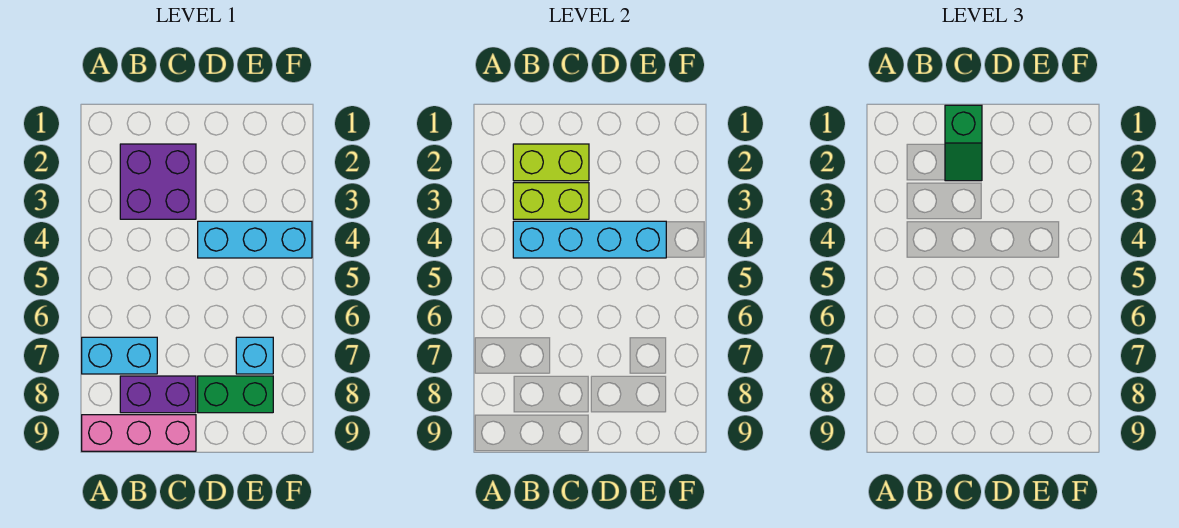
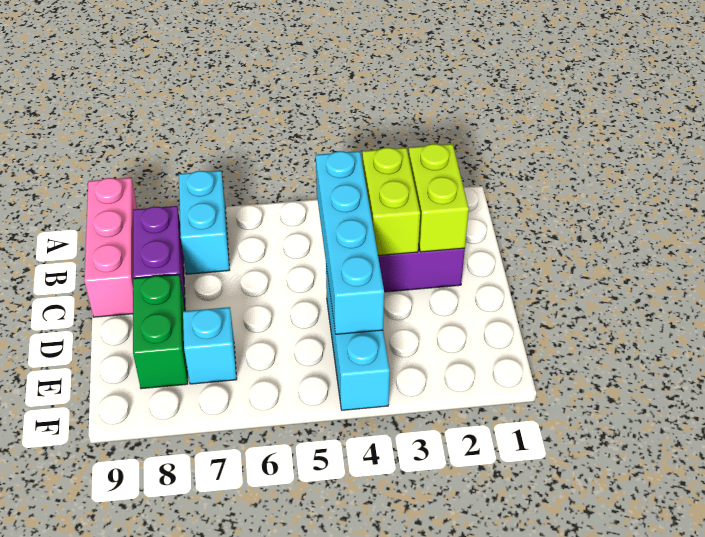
green slope C1:C2 level 3 top 1 -> none

